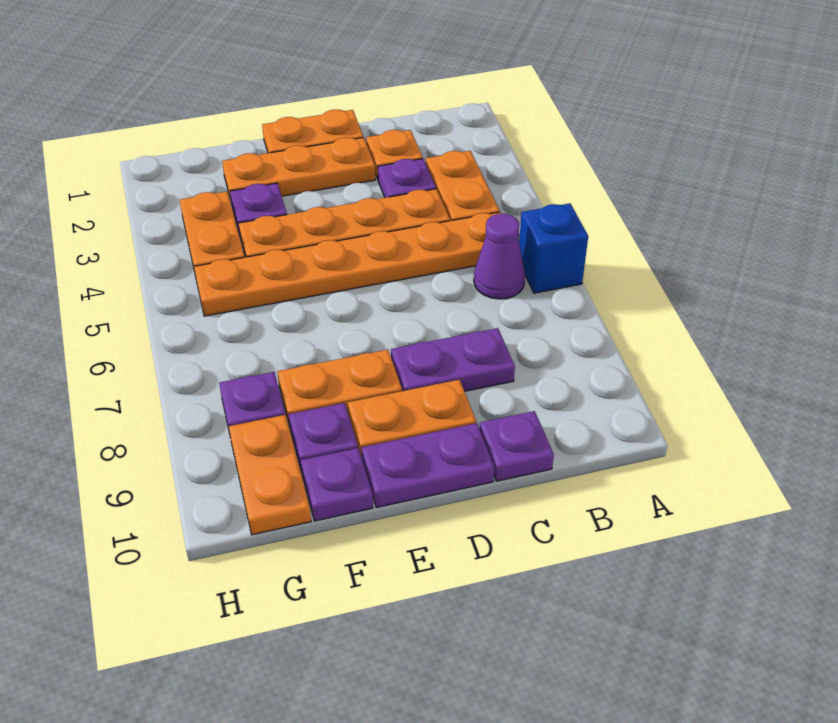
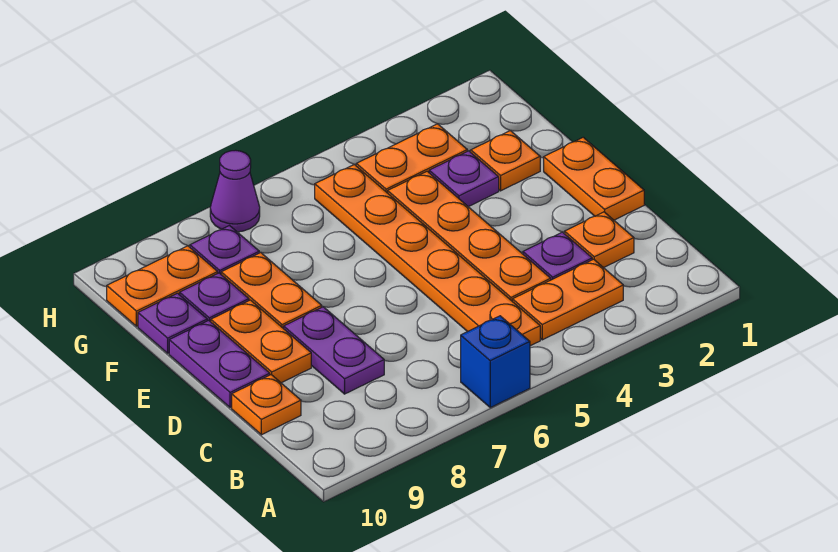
purple cone B6 level 1 -> purple cone H7 level 1
purple plate C10 level 1 -> orange plate C10 level 1
orange plate D2:F2 level 1 -> orange plate F2 level 1

